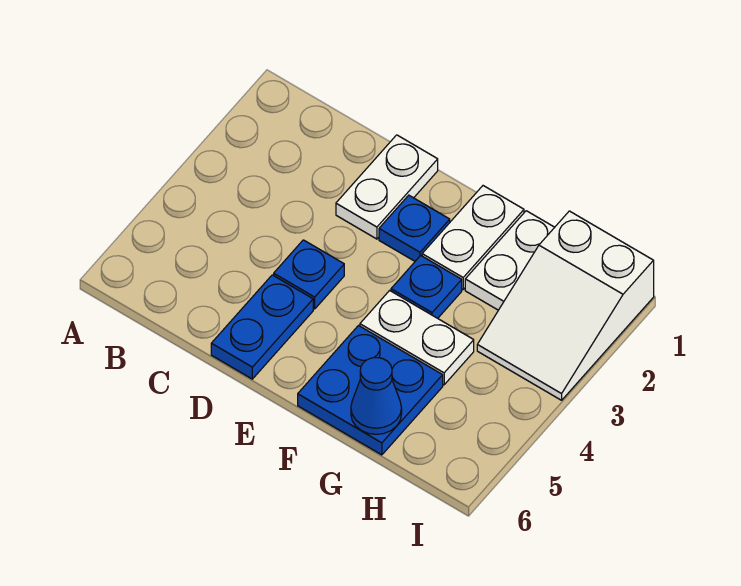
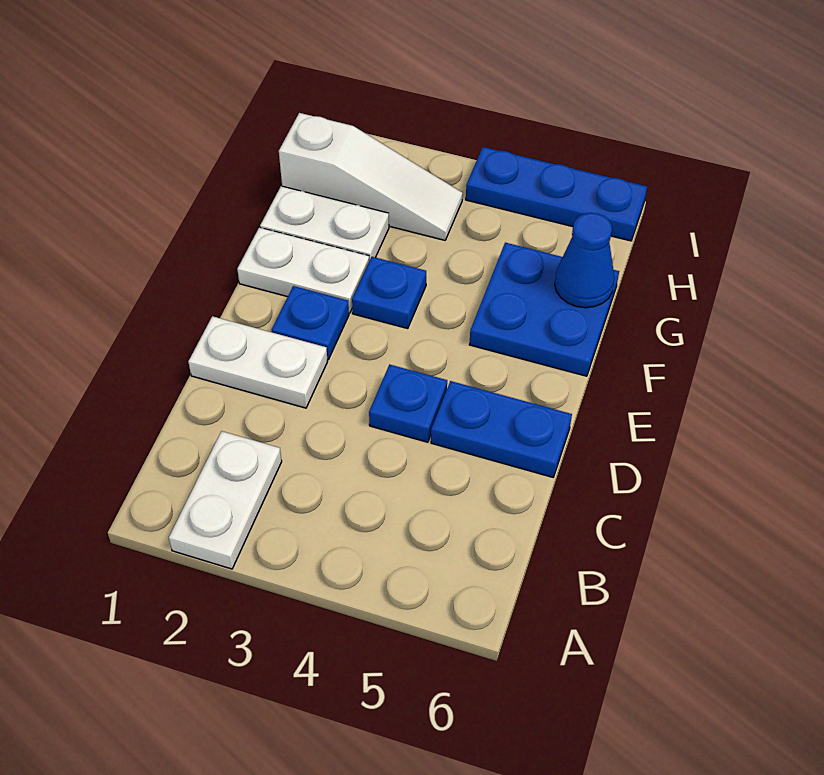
white plate F4:G4 level 1 -> white plate A2:B2 level 1
white slope H1:I3 level 1 top 1 -> white slope H1:H3 level 1 top 1
none -> blue plate I4:I6 level 1

